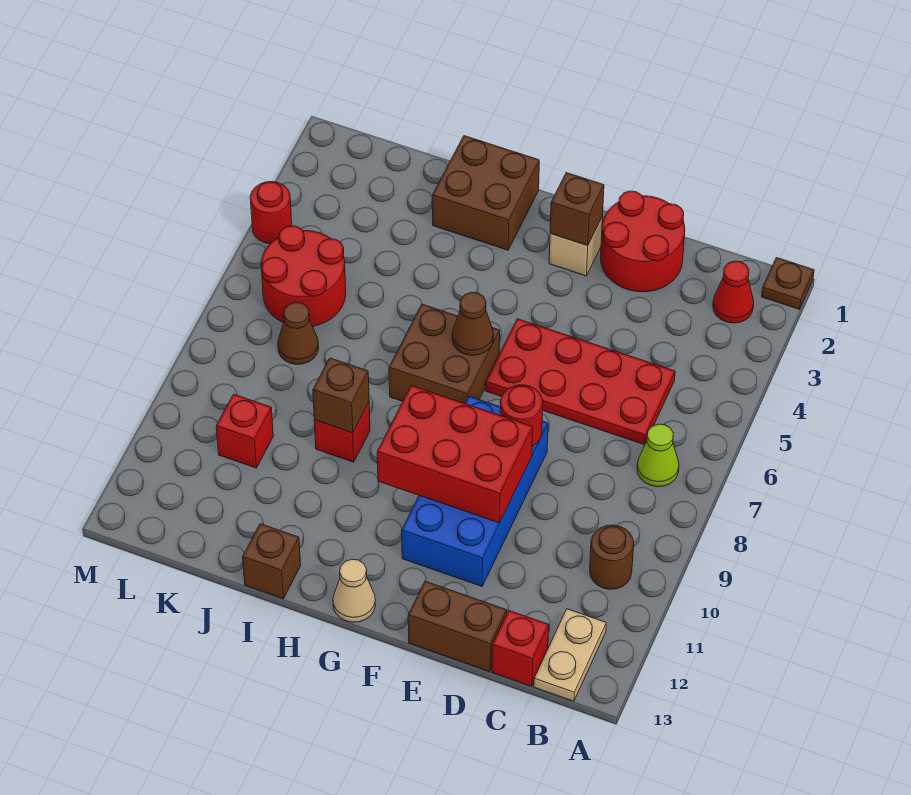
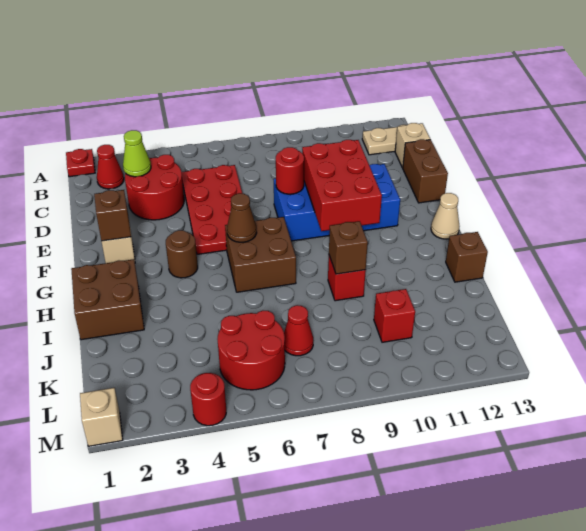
brown plate A1 level 1 -> red plate A1 level 1
lime cone B7 level 1 -> lime cone C3 level 2
brown round brick B10 level 1 -> brown round brick G4 level 1
red brick C13 level 1 -> tan brick C13 level 1
red round brick D1:E2 level 1 -> red round brick C3:D4 level 1
brown cone K7 level 1 -> red cone K7 level 1
none -> tan brick M1 level 1

